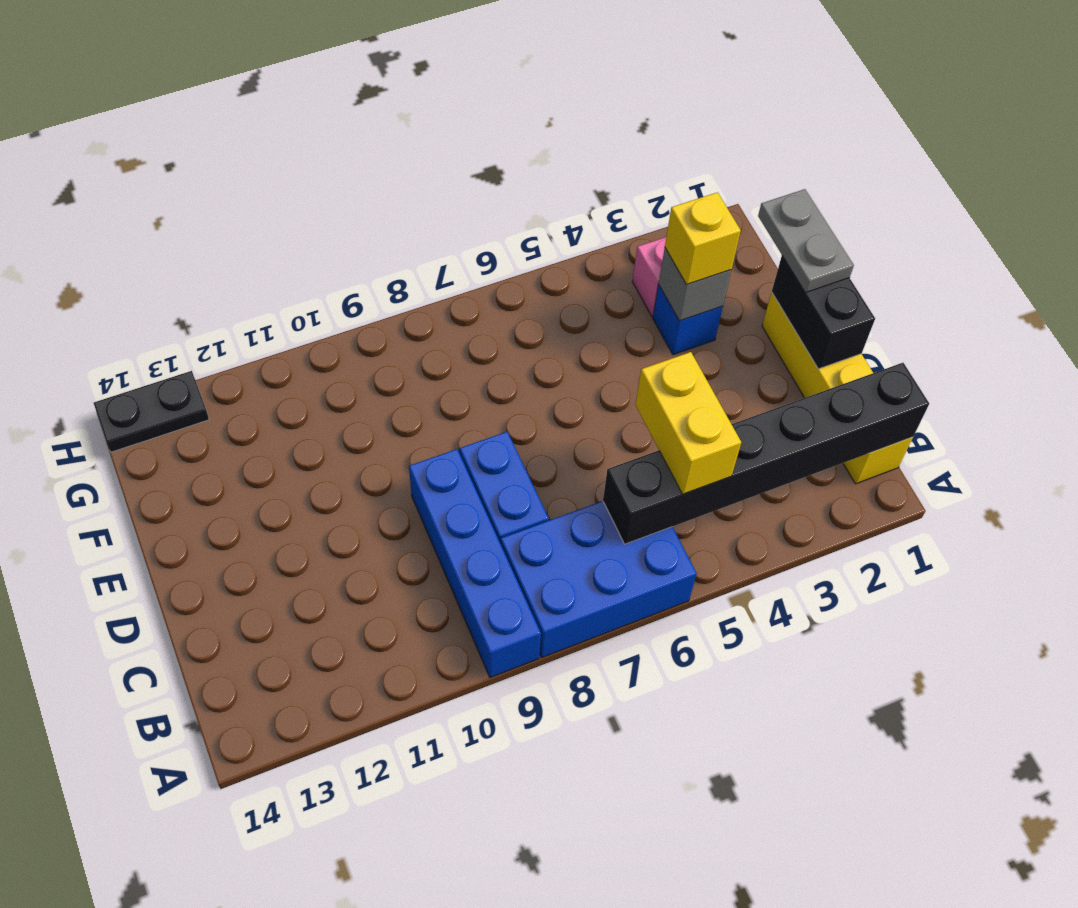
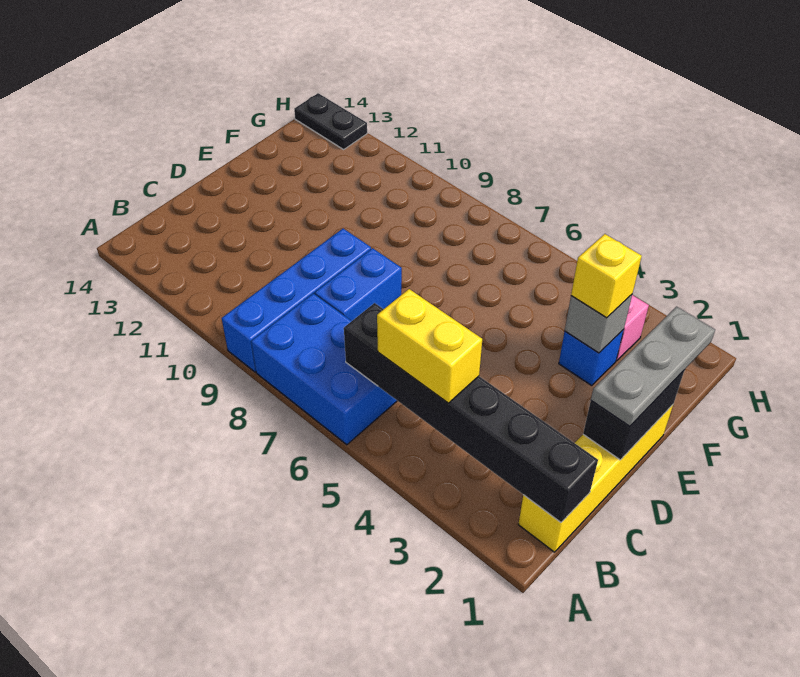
yellow brick B5:C5 level 3 -> yellow brick B4:B5 level 3
grey plate E1:F1 level 3 -> grey plate D1:F1 level 3

